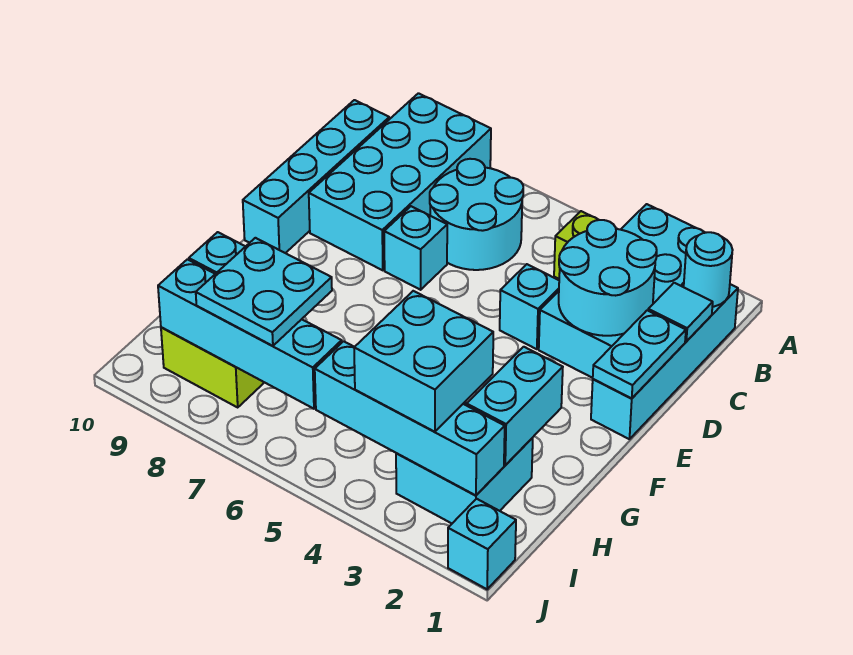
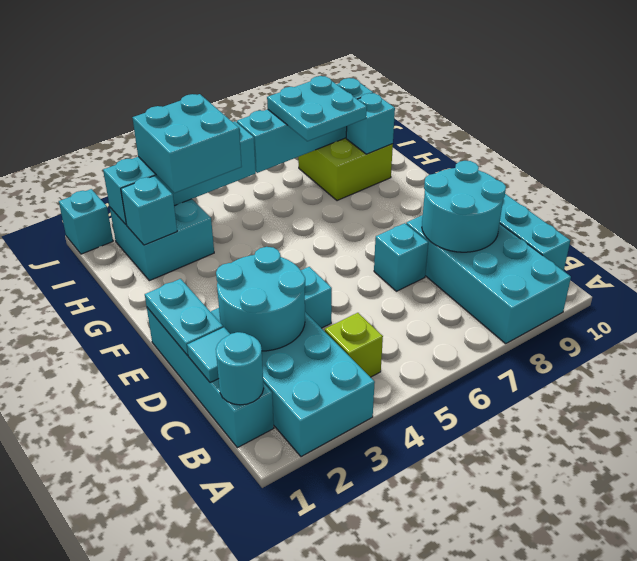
cyan round brick B6:C7 level 1 -> cyan round brick C8:D9 level 2
cyan brick G2:H2 level 2 -> cyan brick H2 level 2

